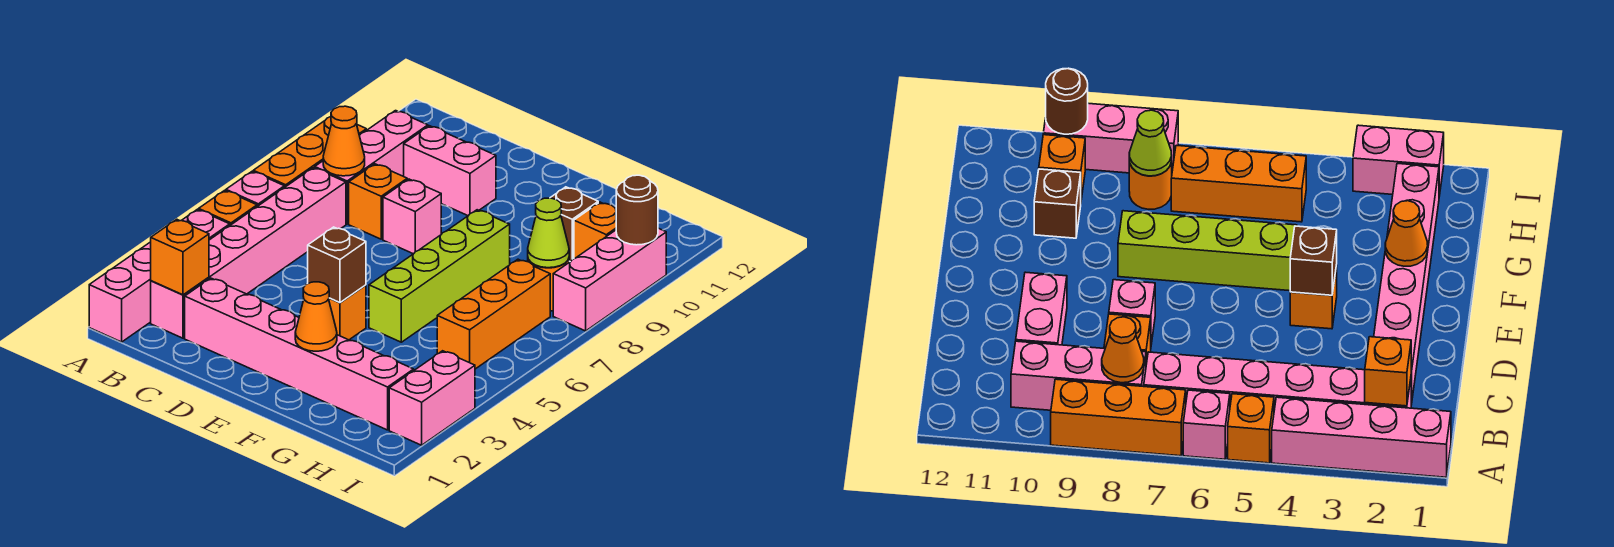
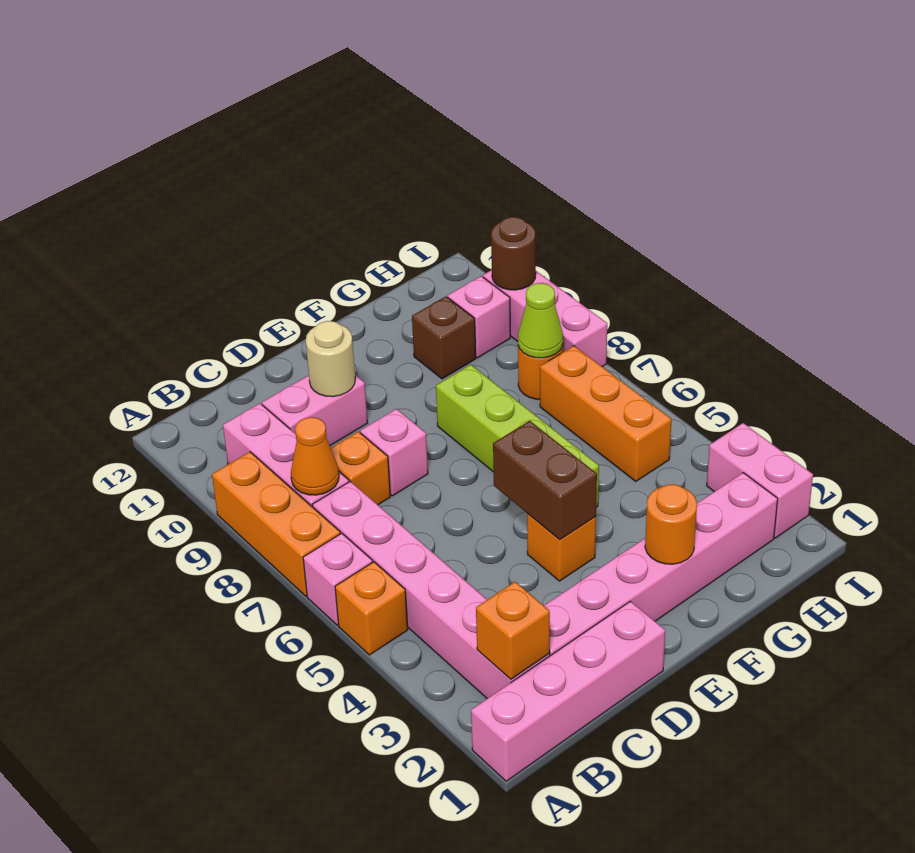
pink brick A1:A4 level 1 -> pink brick A1:D1 level 1
none -> tan round brick D10 level 2
brown brick E4 level 2 -> brown brick E4:E5 level 2
orange cone F2 level 2 -> orange round brick F2 level 2
orange brick H10 level 1 -> pink brick H10 level 1

